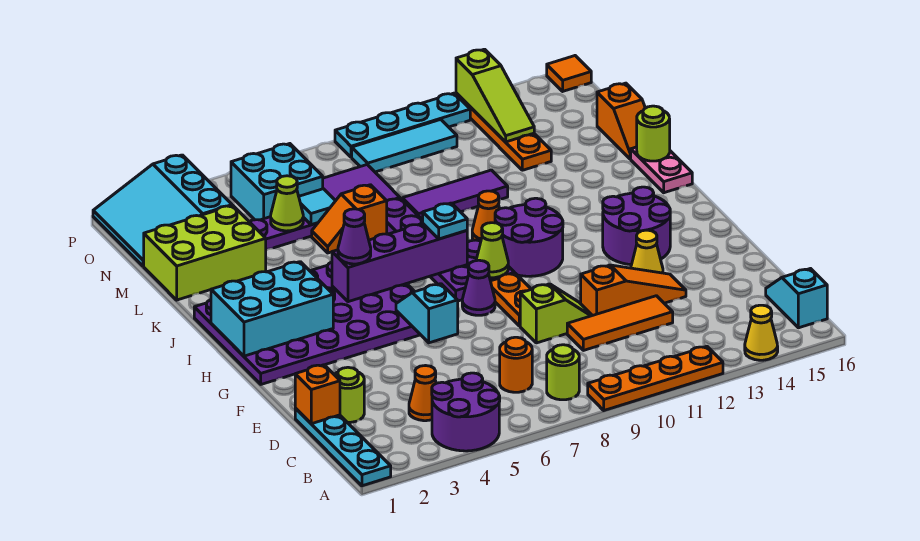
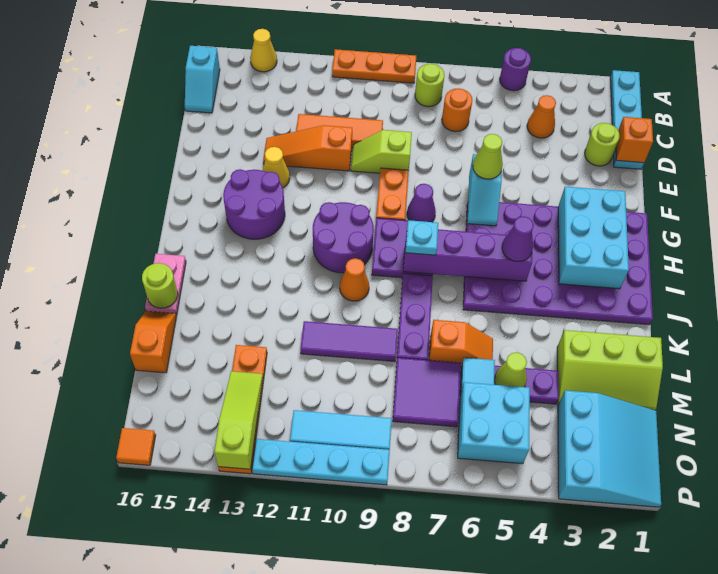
purple round brick A4:B5 level 1 -> purple round brick A5 level 1
orange plate A9:A12 level 1 -> orange plate A9:A11 level 1
cyan brick H1:I3 level 2 -> cyan brick G2:I3 level 2
lime cone H9 level 2 -> lime cone F6 level 3
lime brick L1:M3 level 1 -> lime slope L1:M3 level 1 top L

